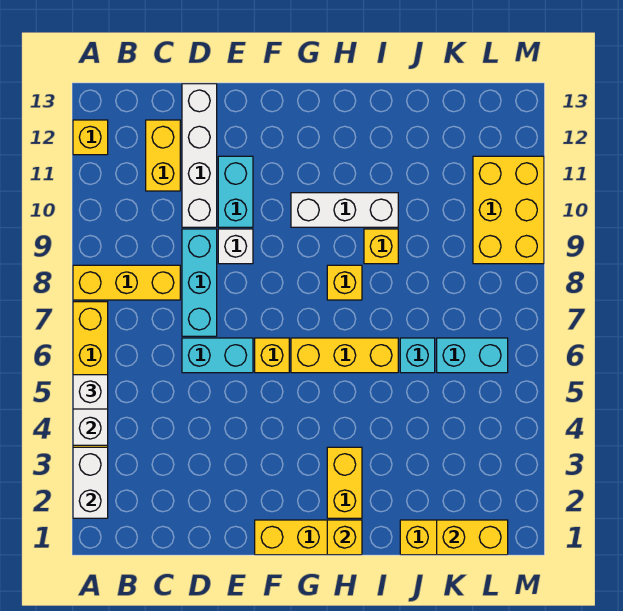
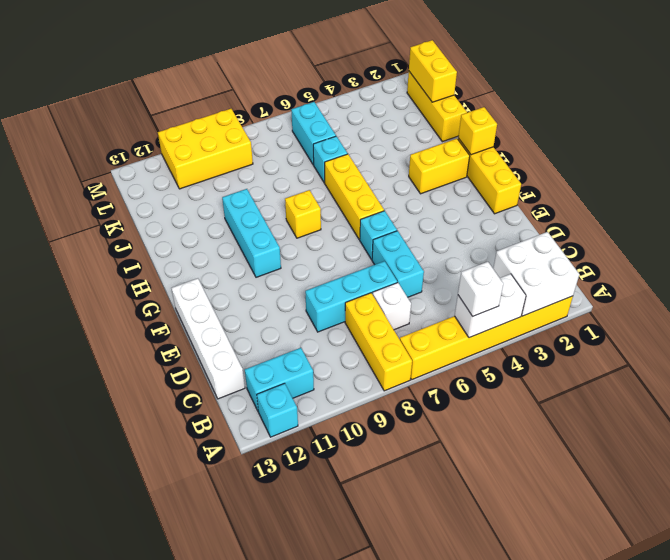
white brick A2:A3 level 2 -> white brick A2:B3 level 2
yellow brick A12 level 1 -> cyan brick A12 level 1
yellow brick C11:C12 level 1 -> none
white brick D10:D13 level 1 -> white brick C13:F13 level 1
white brick E9 level 1 -> white brick C7 level 1
cyan brick E10:E11 level 1 -> cyan brick B11:B12 level 1
yellow brick F6 level 1 -> cyan brick F6 level 1
white brick G10:I10 level 1 -> cyan brick G10:I10 level 1
yellow brick I9 level 1 -> none

